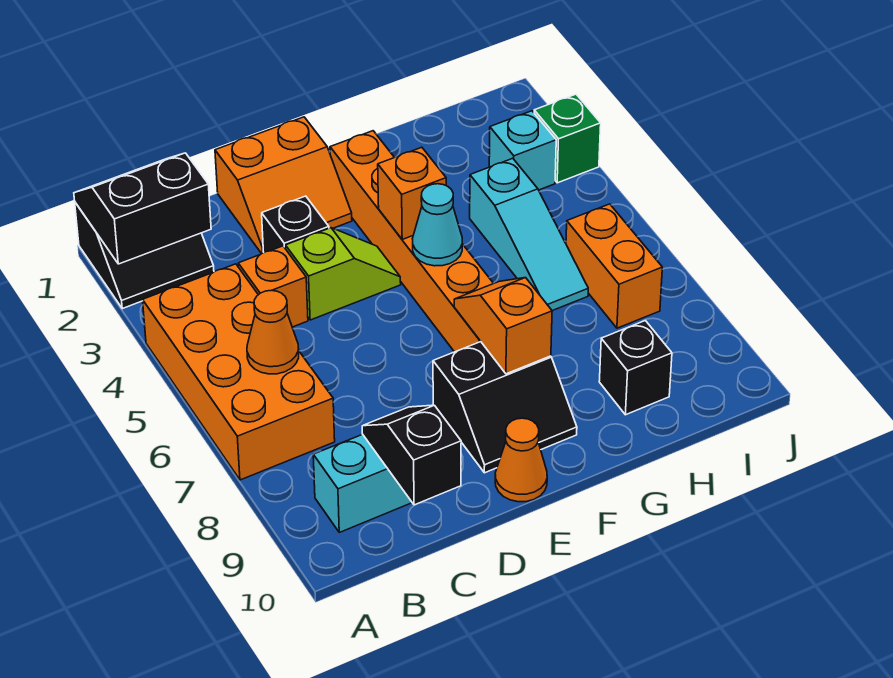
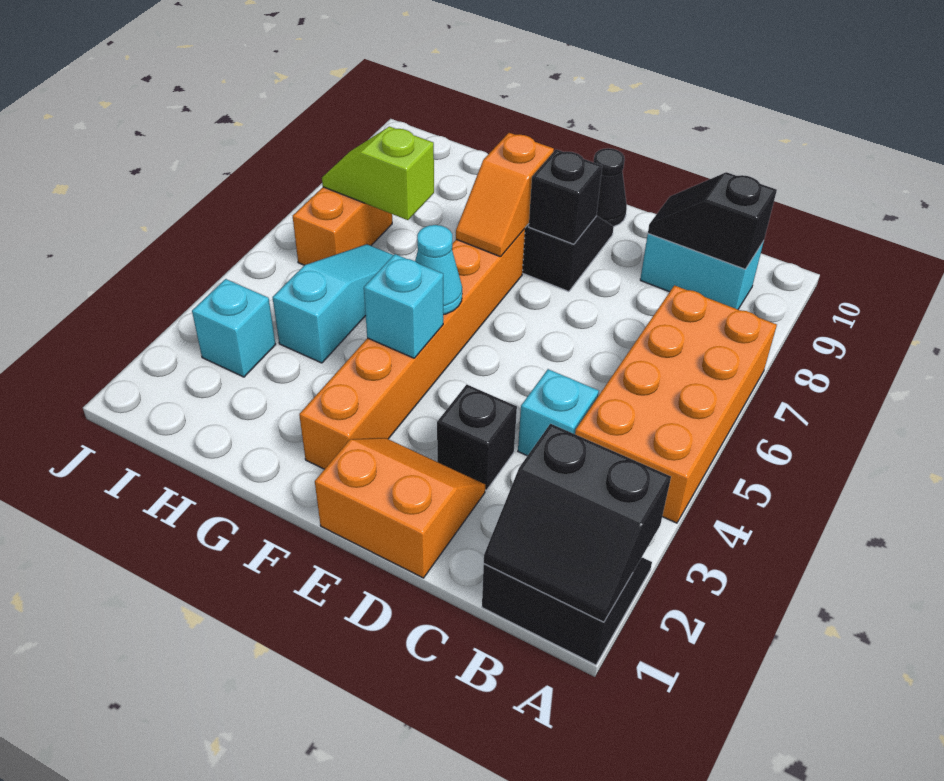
orange cone B6 level 2 -> none
orange brick C4 level 1 -> cyan brick C4 level 1
black slope C9:C10 level 2 top 10 -> black slope B9:C9 level 2 top B
lime slope D4:E4 level 1 top D -> lime slope H7:I7 level 2 top H
orange cone E10 level 1 -> black cone E10 level 1
orange brick F4 level 2 -> cyan brick F4 level 2
black brick H9 level 1 -> black brick E8 level 2
green brick J3 level 1 -> none

